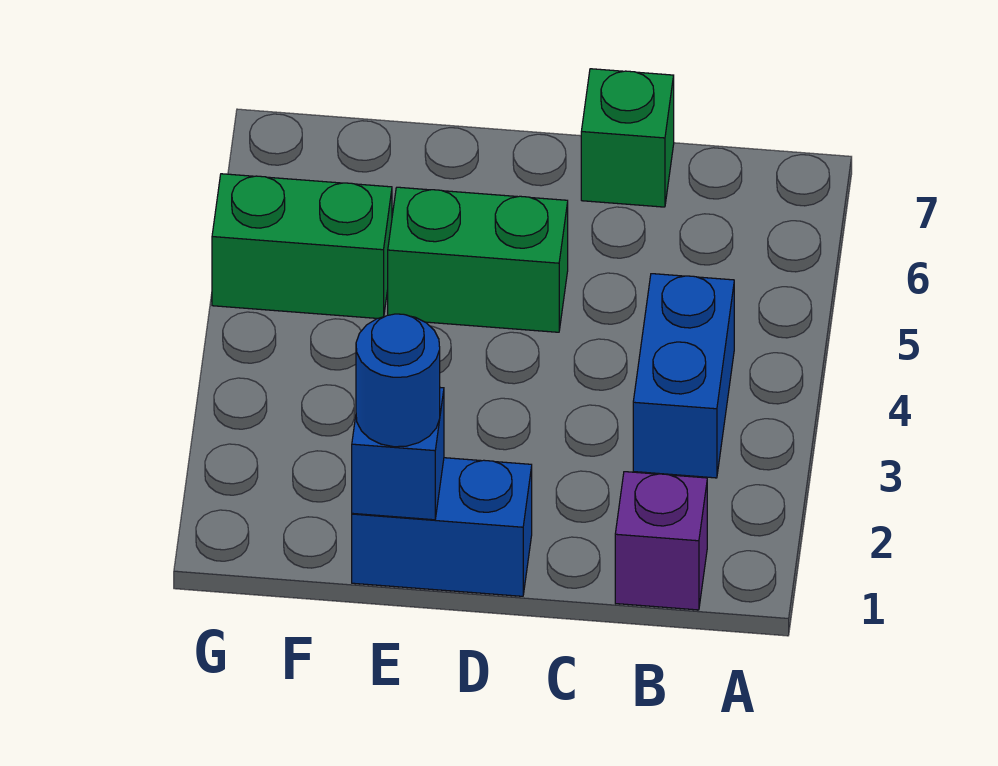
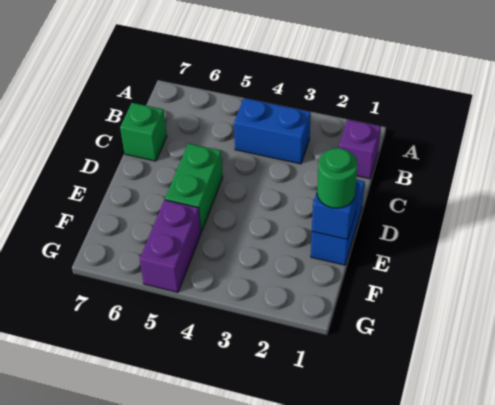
blue round brick E1 level 3 -> green round brick E1 level 3
green brick F5:G5 level 1 -> purple brick F5:G5 level 1

